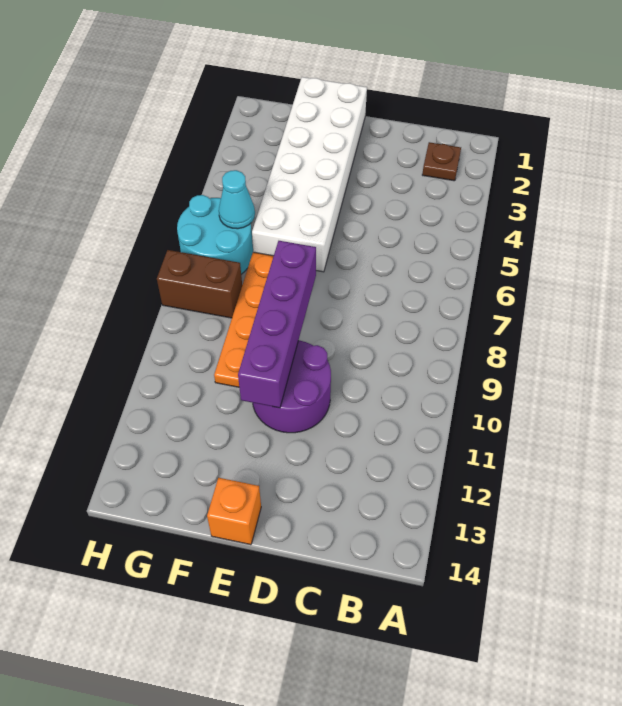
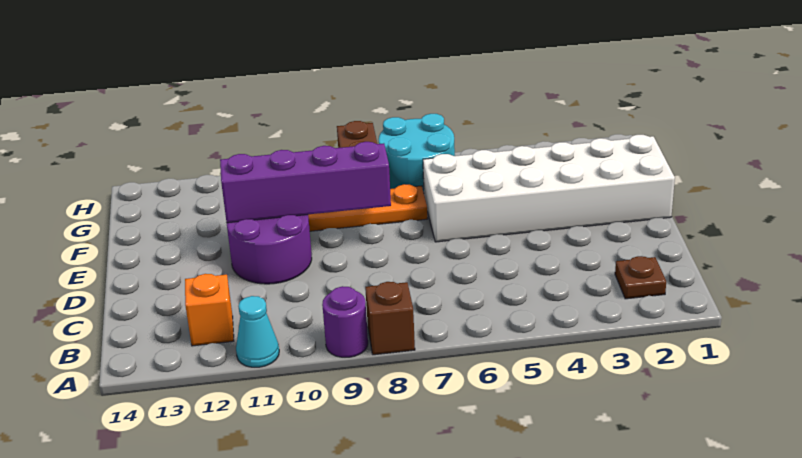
none -> brown brick A8 level 1
none -> purple round brick A9 level 1
orange brick E14 level 1 -> orange brick B12 level 1
cyan cone G6 level 2 -> cyan cone A11 level 1

